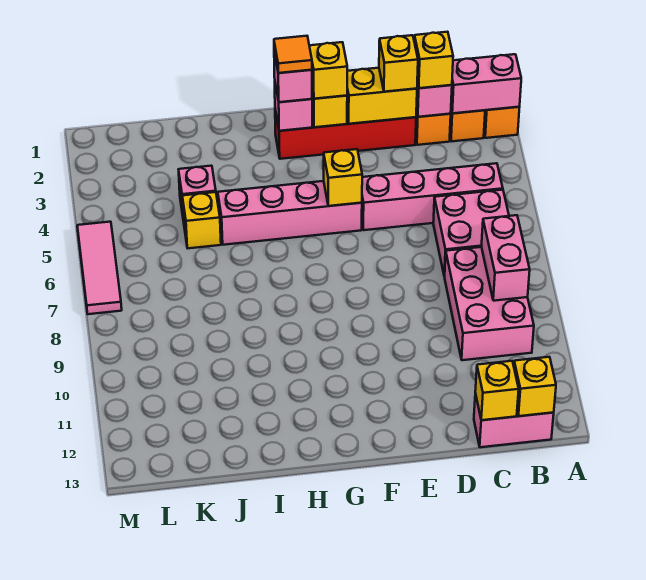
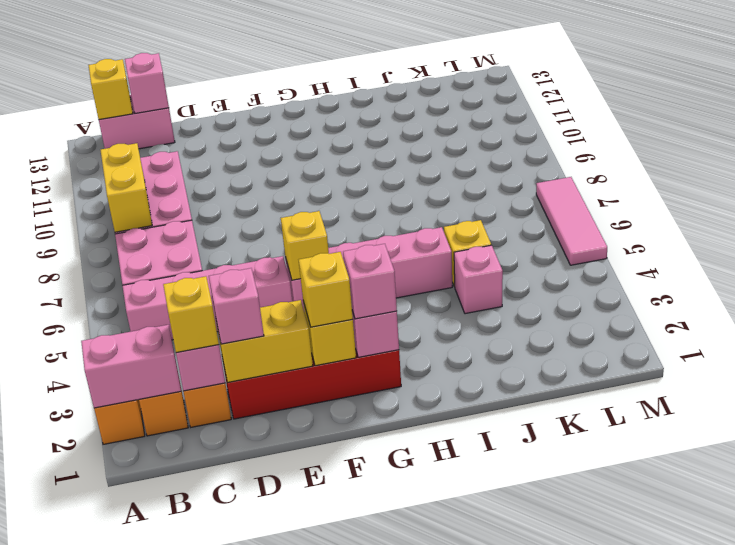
pink brick B8:B9 level 2 -> yellow brick B8:B9 level 2
yellow brick C13 level 2 -> pink brick C13 level 2
yellow brick D2 level 3 -> pink brick D2 level 3
orange tile G2 level 4 -> none

